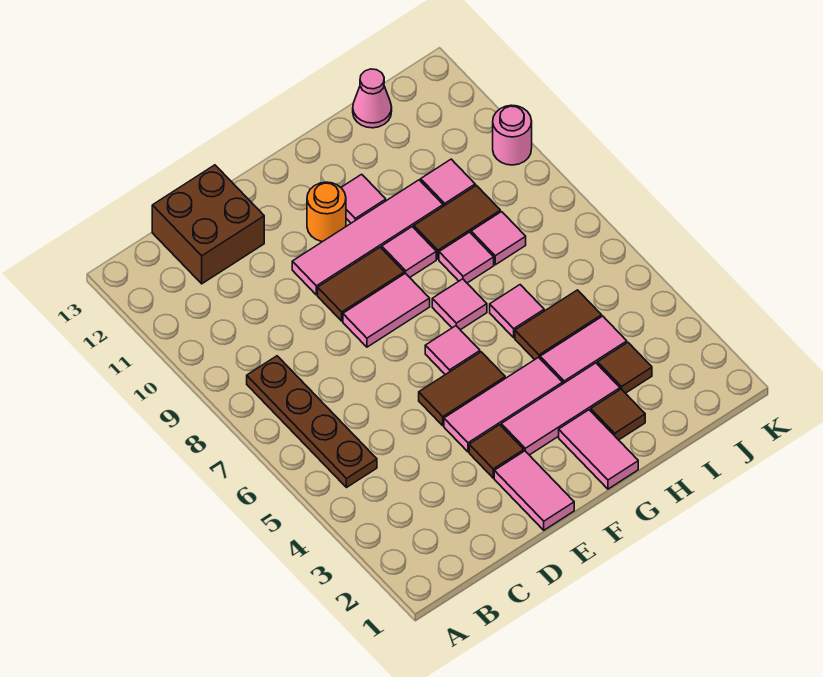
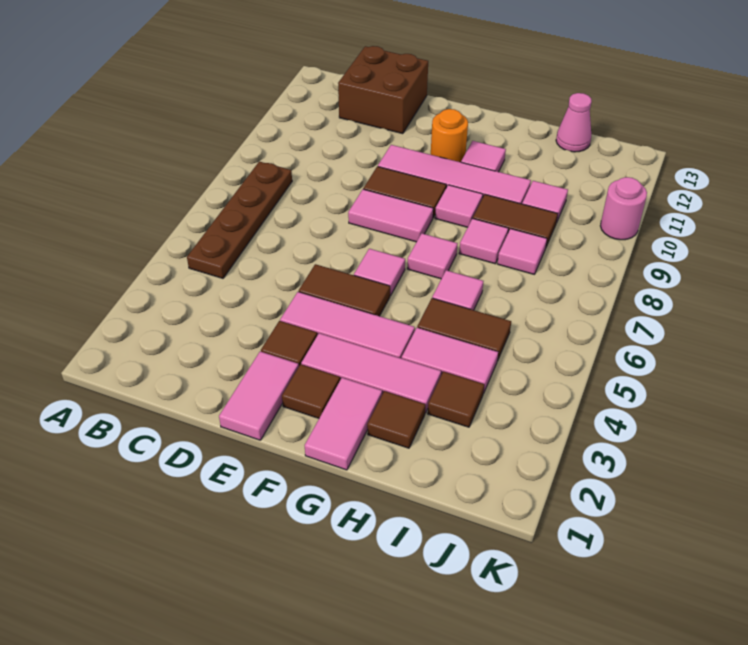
none -> brown tile F2 level 1

